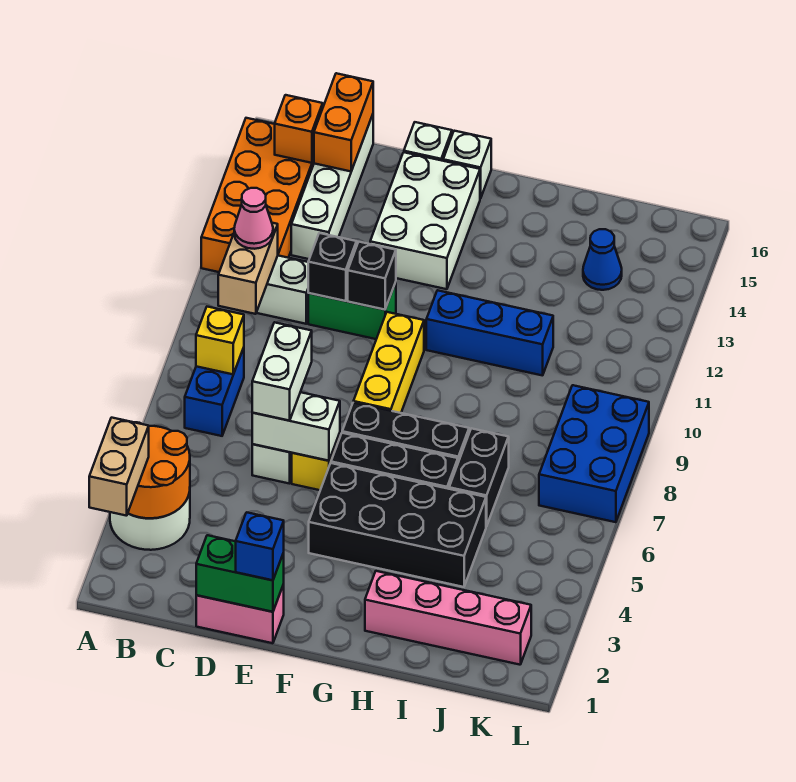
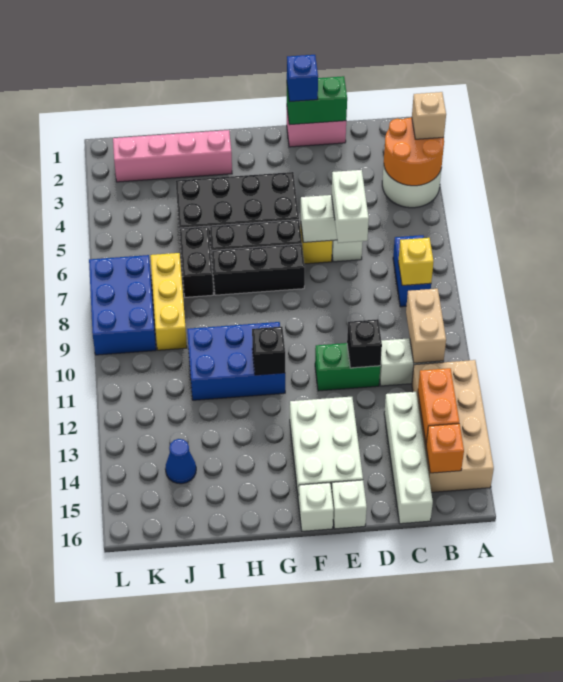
tan brick A2:A3 level 3 -> tan brick A3 level 3
orange brick A12:B15 level 1 -> tan brick A12:B15 level 1
pink cone B11 level 3 -> none
orange brick C15:C16 level 2 -> orange brick B13:B14 level 2
black brick E11 level 2 -> black brick G11 level 2
yellow brick F8:F10 level 1 -> yellow brick J7:J9 level 1
blue brick G11:I11 level 1 -> blue brick G10:I11 level 1

